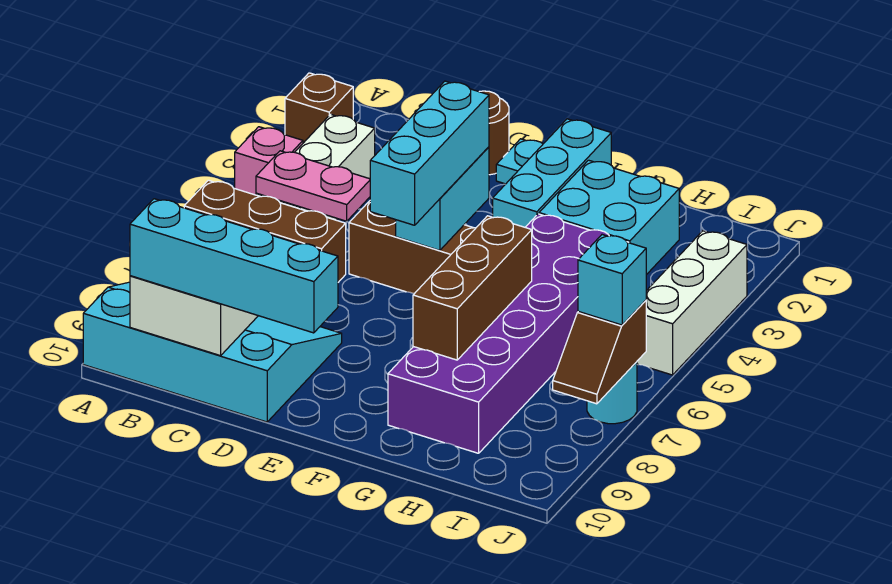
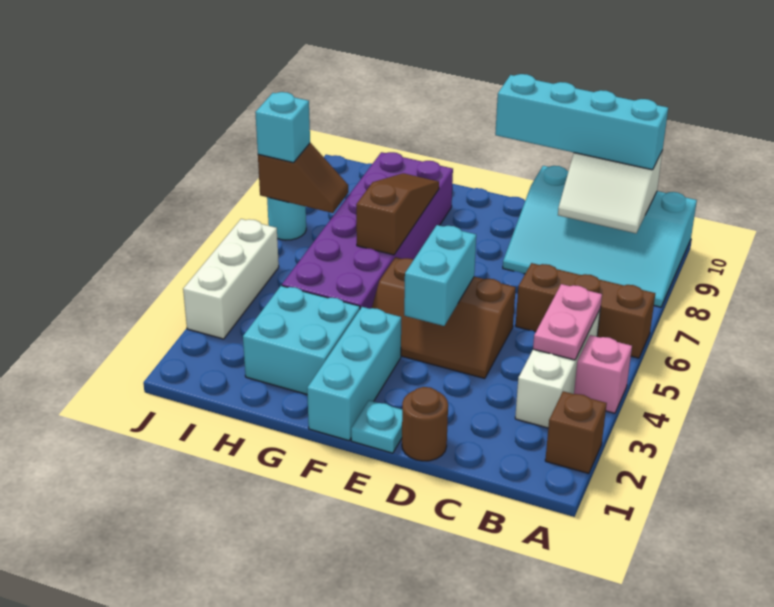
pink plate B5:C5 level 2 -> pink plate B4:B5 level 2
cyan brick E4:E6 level 3 -> none
brown brick G6:G8 level 2 -> brown slope G6:G8 level 2 top 6
brown slope J7:J8 level 2 top 7 -> brown slope I7:J7 level 2 top J

